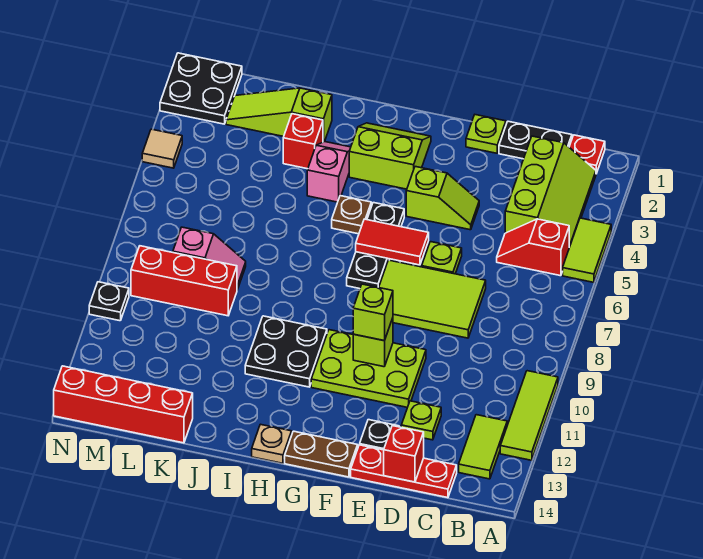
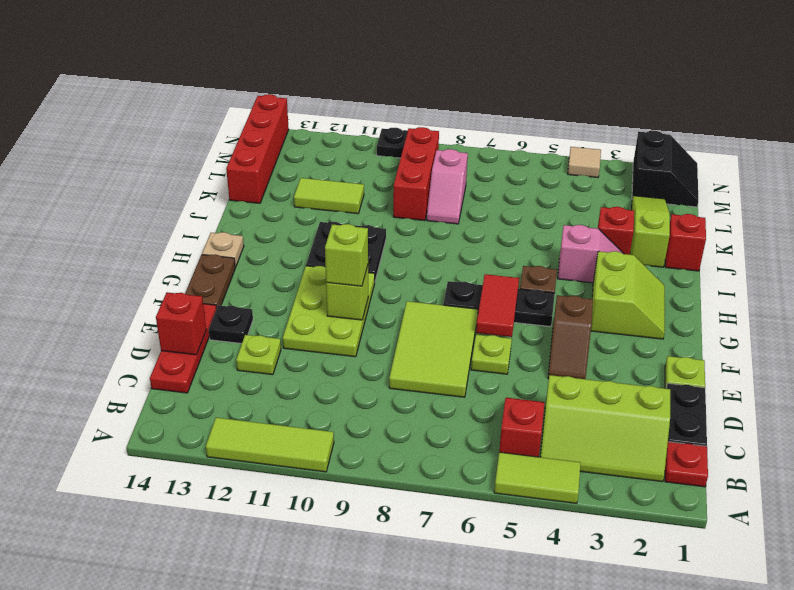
lime tile B12:B13 level 1 -> lime tile K11:K12 level 1
lime slope E4:F4 level 1 top F -> brown slope E4:F4 level 1 top F
none -> red brick J1 level 1
black plate M1:N2 level 1 -> black slope M1:N2 level 1 top 2

